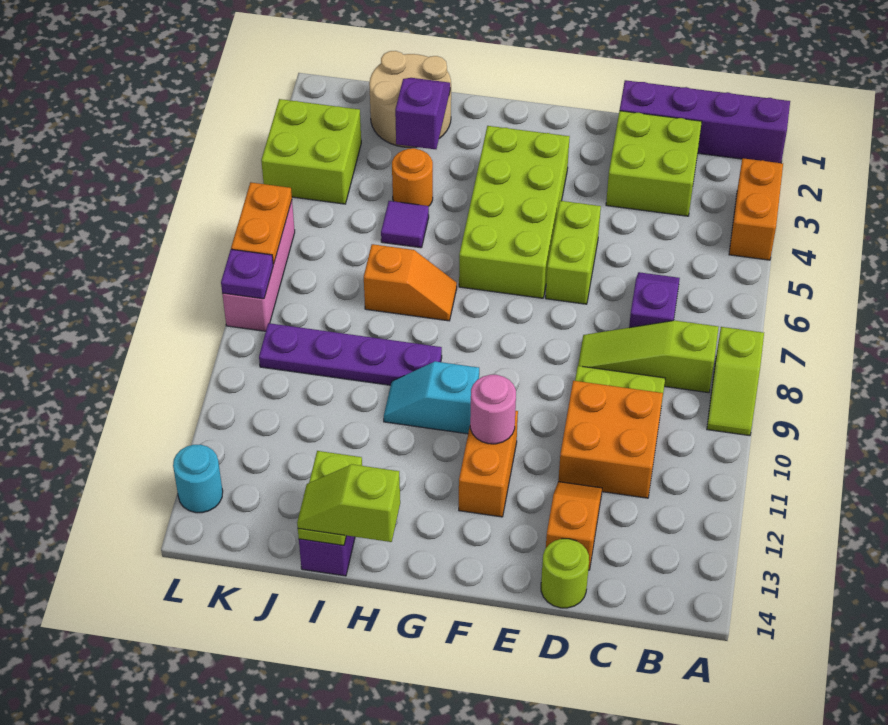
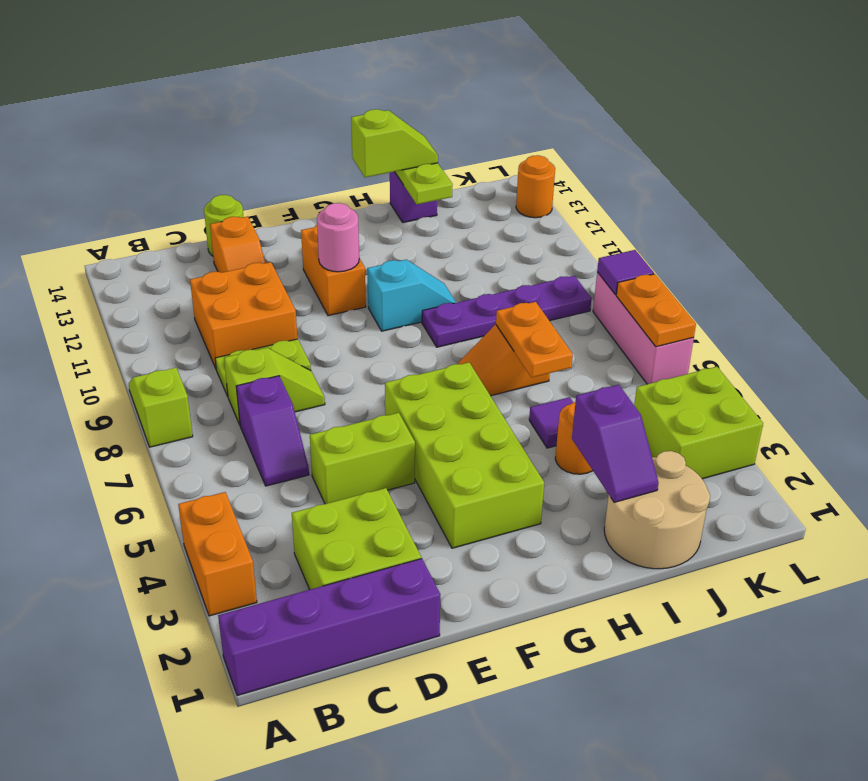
lime slope B8:D8 level 1 top B -> lime slope C8:D8 level 1 top C
lime brick E5:E6 level 1 -> lime brick D5:E5 level 1
none -> orange plate I6:I7 level 2
purple plate L8 level 2 -> purple tile L8 level 2
cyan round brick L13 level 1 -> orange round brick L13 level 1

